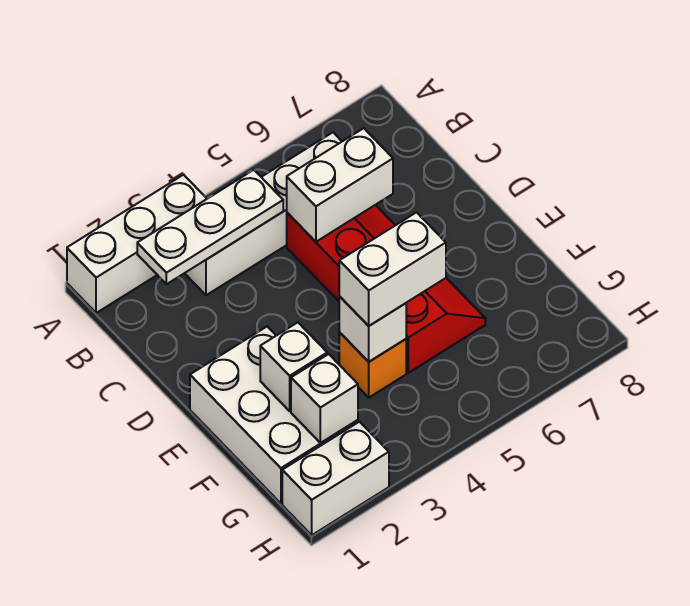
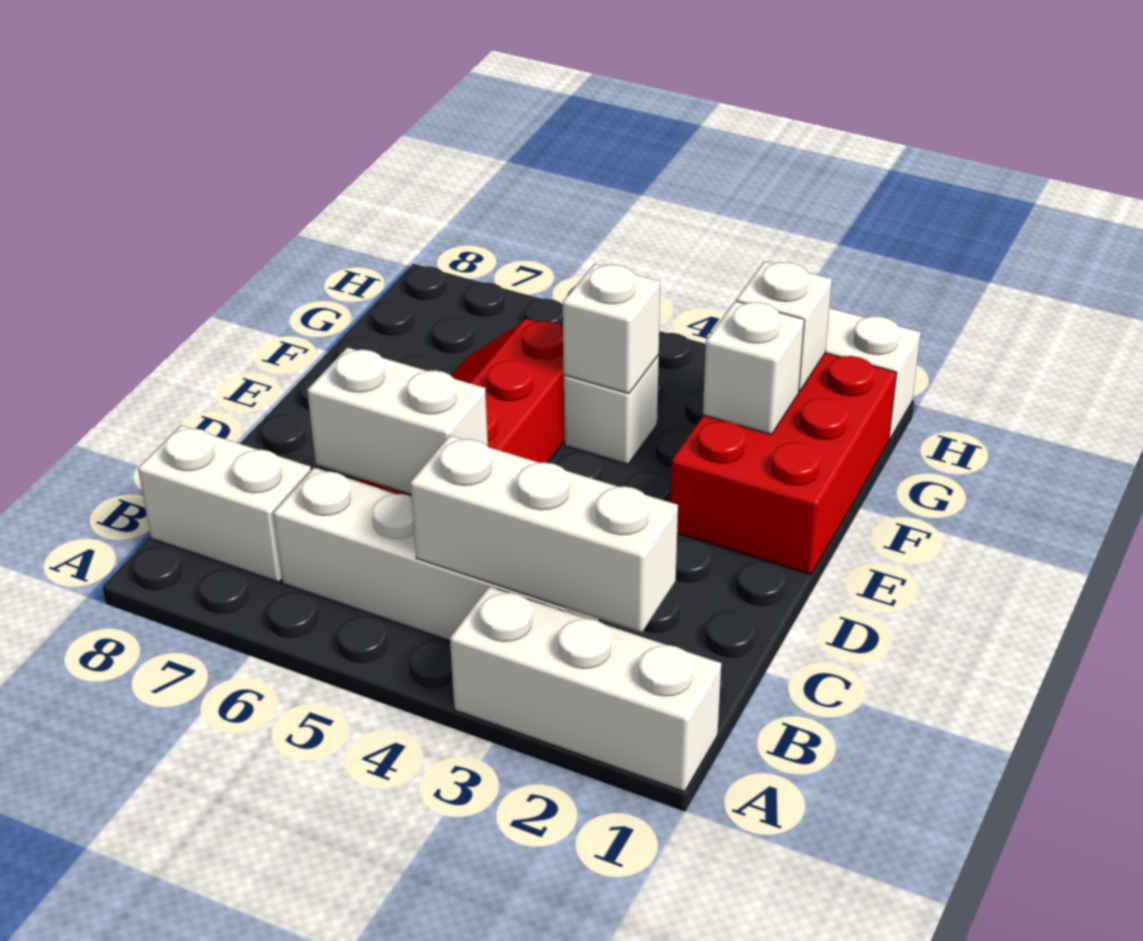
white plate B2:B4 level 2 -> white brick B2:B4 level 2
white brick E1:G2 level 1 -> red brick E1:G2 level 1
orange brick F4 level 1 -> white brick F4 level 1
white brick F4:F5 level 3 -> white brick B7:B8 level 1

